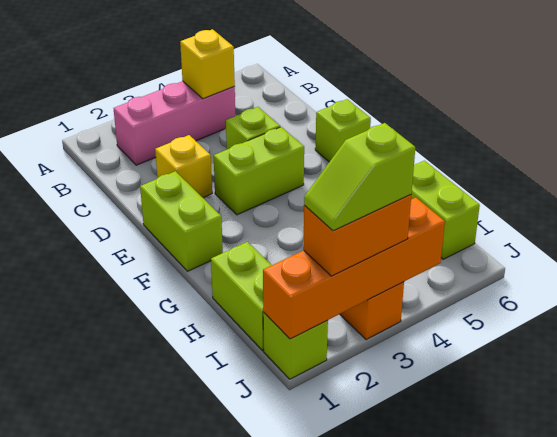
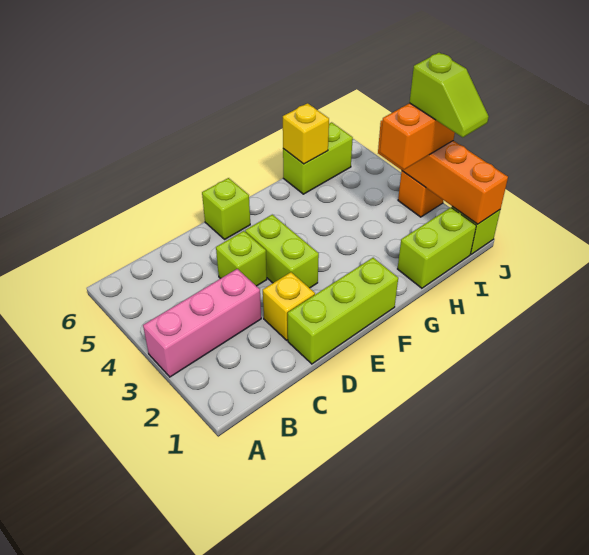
pink brick B2:B4 level 1 -> pink brick A3:C3 level 1
yellow brick B4 level 2 -> yellow brick H6 level 2
lime brick E1:F1 level 1 -> lime brick D1:F1 level 1
orange brick J2:J3 level 3 -> orange brick I3:J3 level 3

